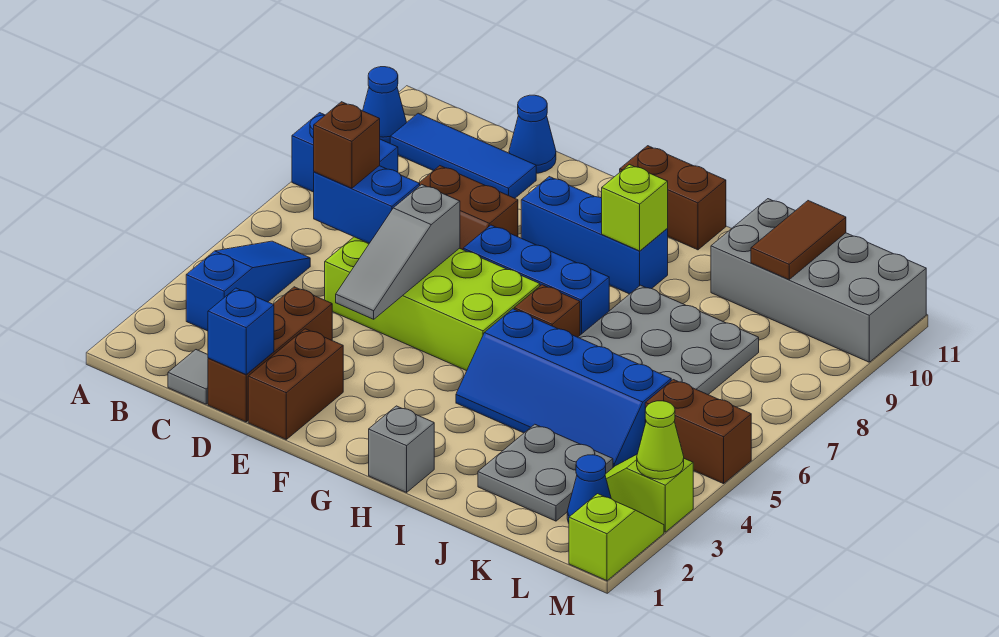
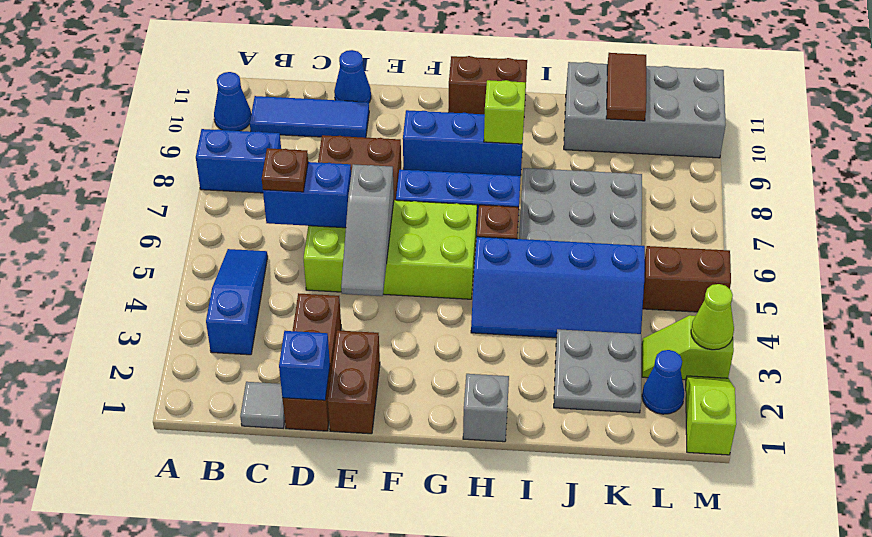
brown brick C6 level 3 -> brown plate C6 level 3

